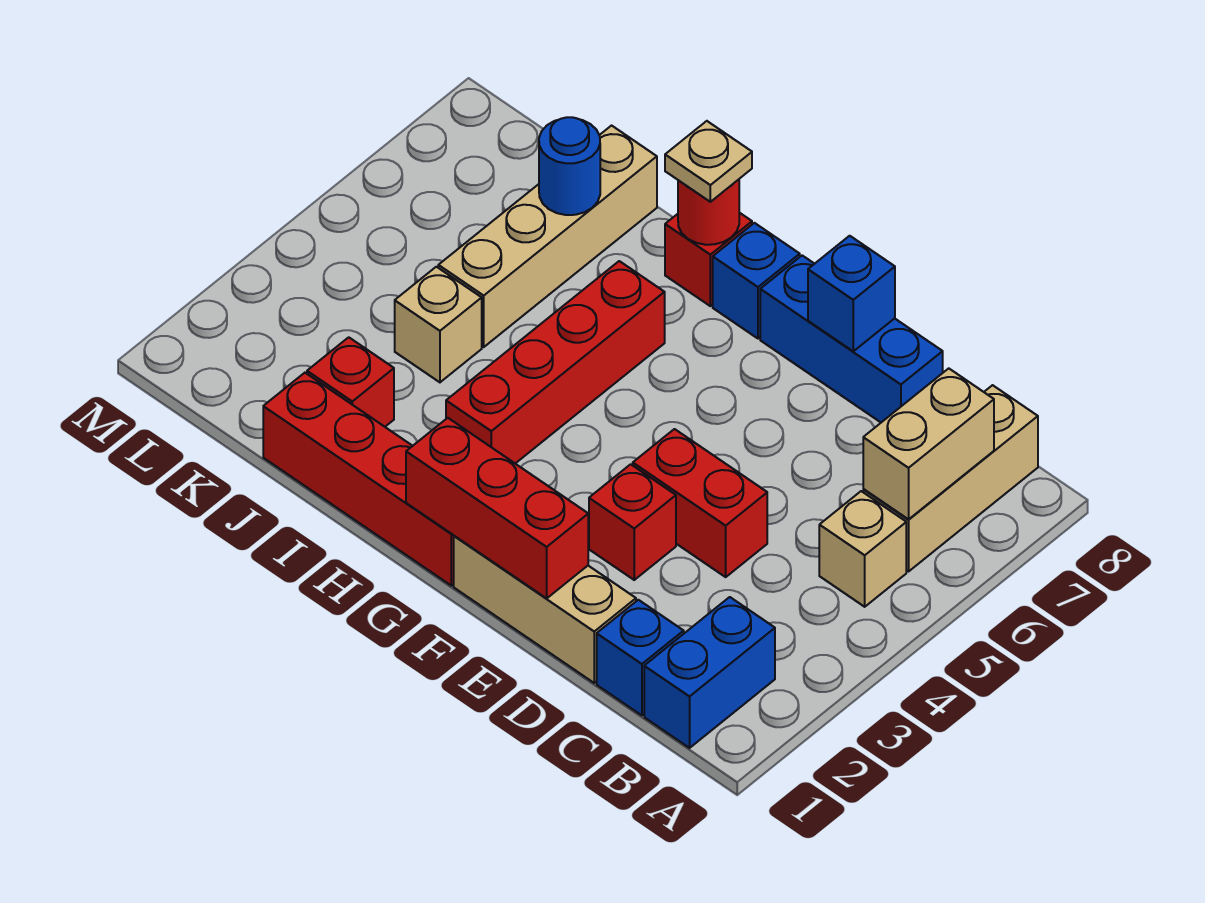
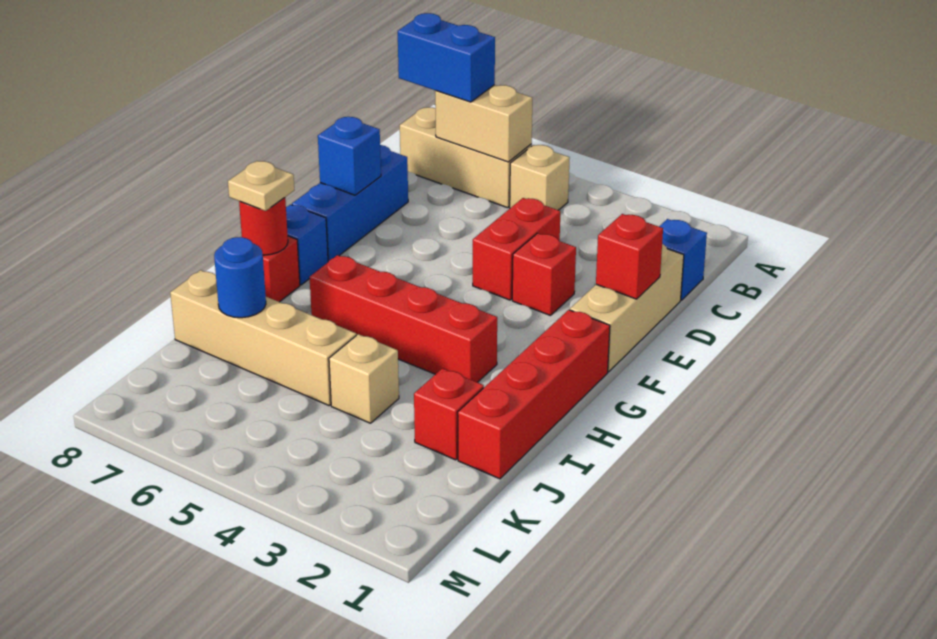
blue brick B1:B2 level 1 -> blue brick B7:B8 level 3
red brick E1:G1 level 2 -> red brick E1 level 2

